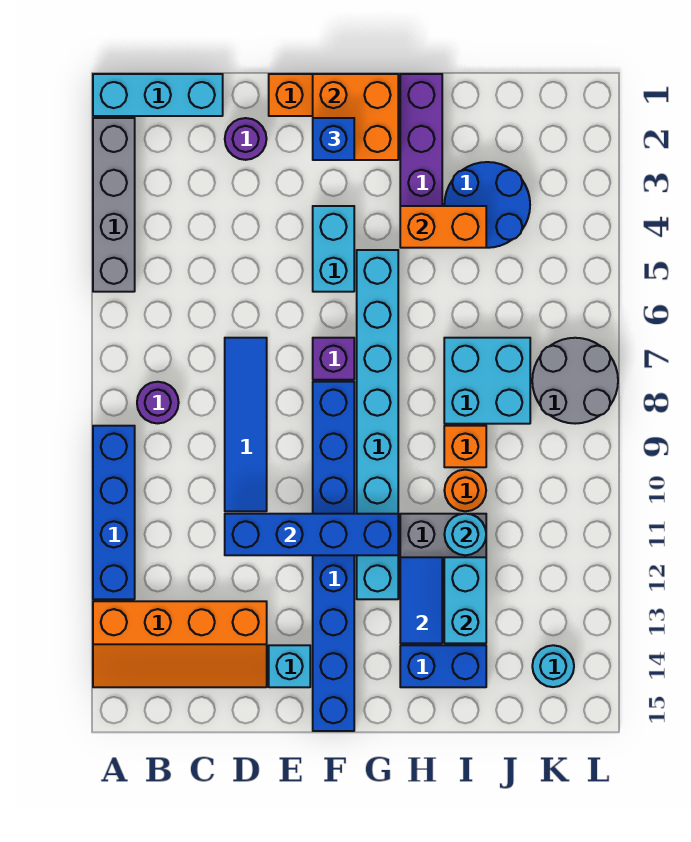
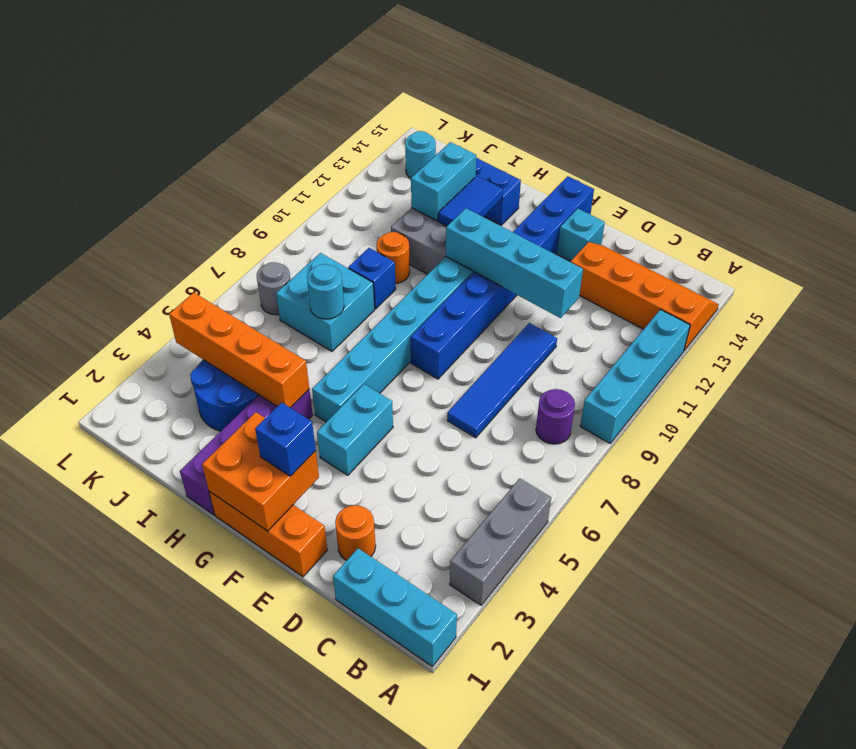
grey brick A2:A5 level 1 -> grey brick A3:A5 level 1
blue brick A9:A12 level 1 -> cyan brick A9:A12 level 1
purple round brick D2 level 1 -> orange round brick D2 level 1
blue brick D11:G11 level 2 -> cyan brick D11:G11 level 2
purple brick F7 level 1 -> none
orange brick H4:I4 level 2 -> orange brick H4:K4 level 2
orange brick I9 level 1 -> blue brick I9 level 1
cyan round brick I11 level 2 -> cyan round brick I7 level 2
grey round brick K7:L8 level 1 -> grey round brick K7 level 1

